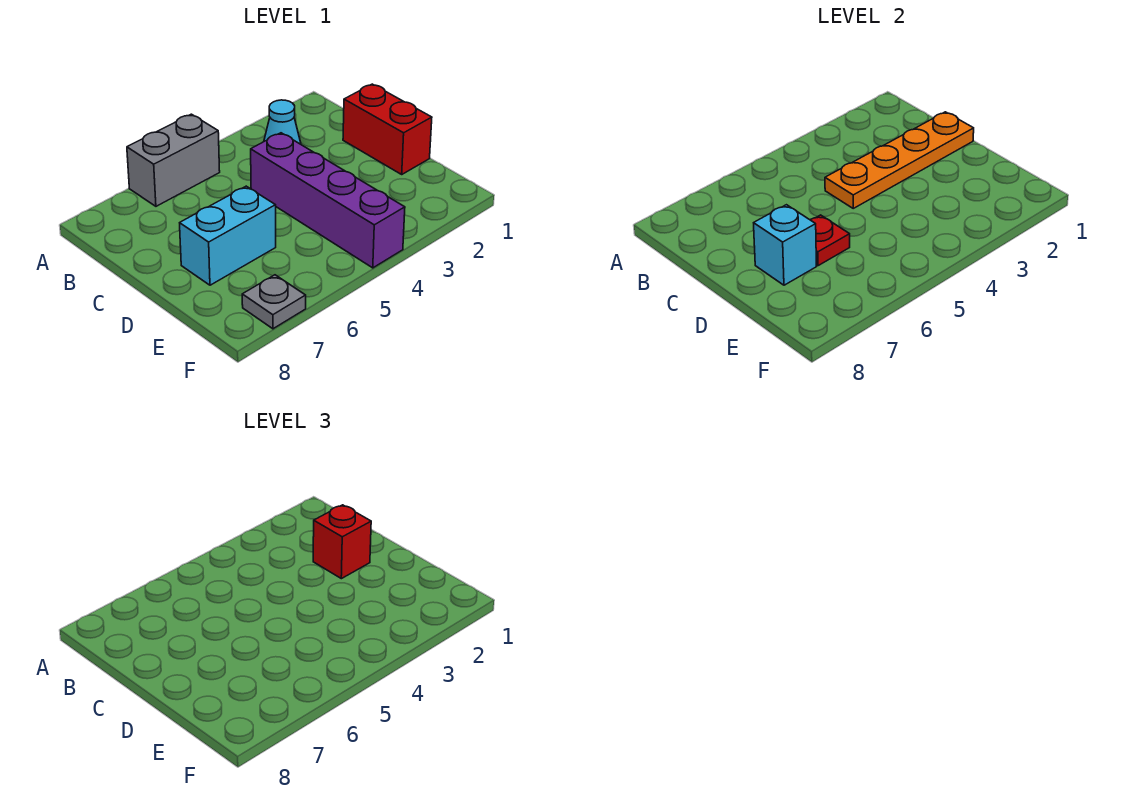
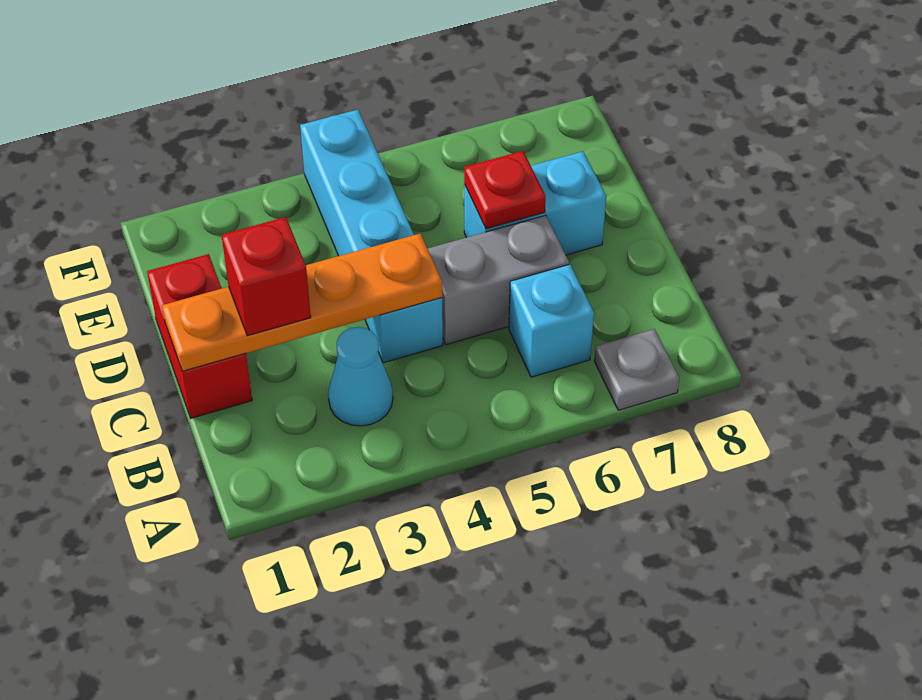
grey brick A5:A6 level 1 -> grey brick C5:C6 level 1
purple brick C4:F4 level 1 -> cyan brick C4:F4 level 1
cyan brick D7 level 2 -> cyan brick B6 level 1
grey plate F7 level 1 -> grey plate A7 level 1

